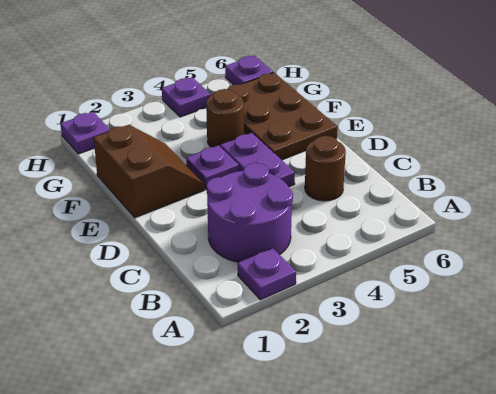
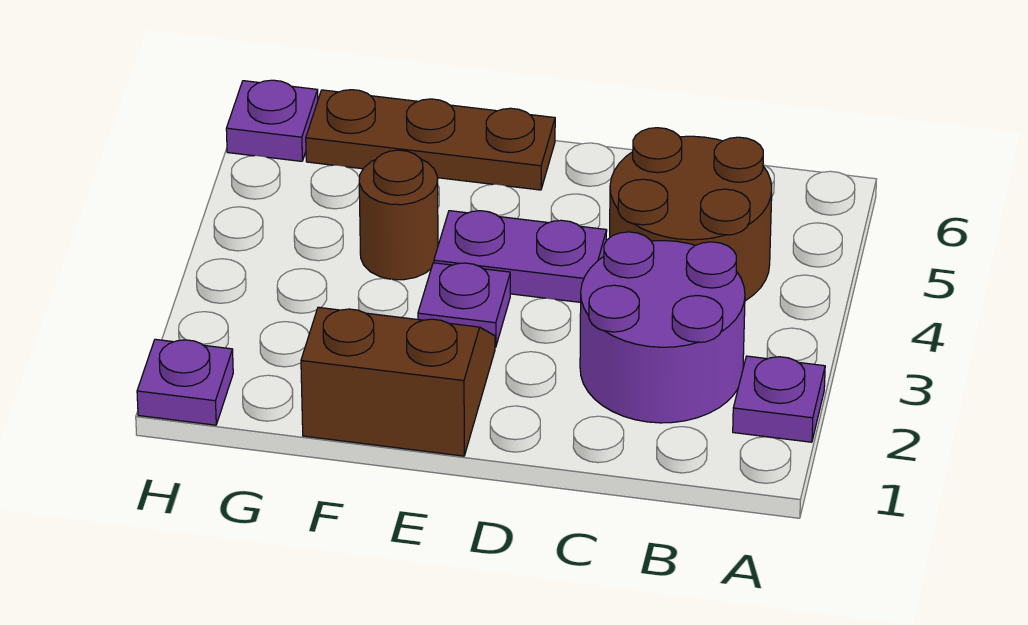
brown round brick C5 level 1 -> brown round brick B4:C5 level 1
brown plate E5:G6 level 1 -> brown plate E6:G6 level 1
purple plate H4 level 1 -> none

